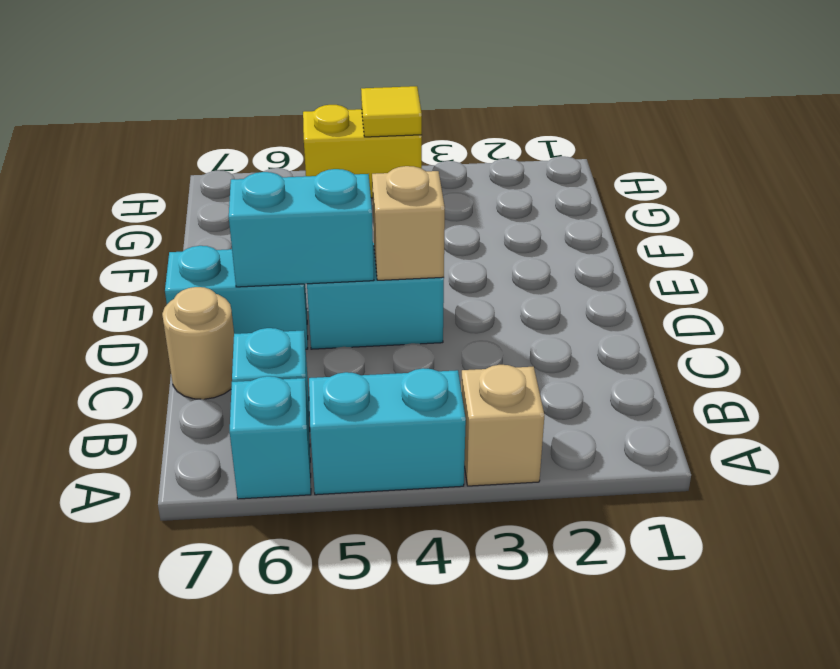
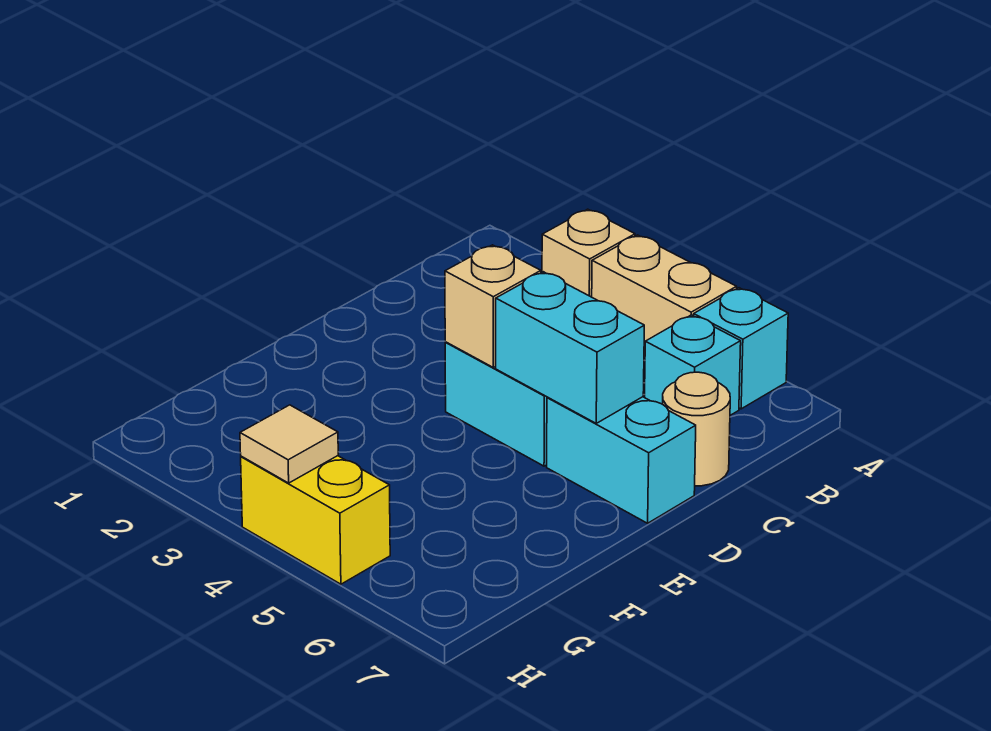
cyan brick A4:A5 level 1 -> tan brick A4:A5 level 1
yellow tile H4 level 2 -> tan tile H4 level 2

